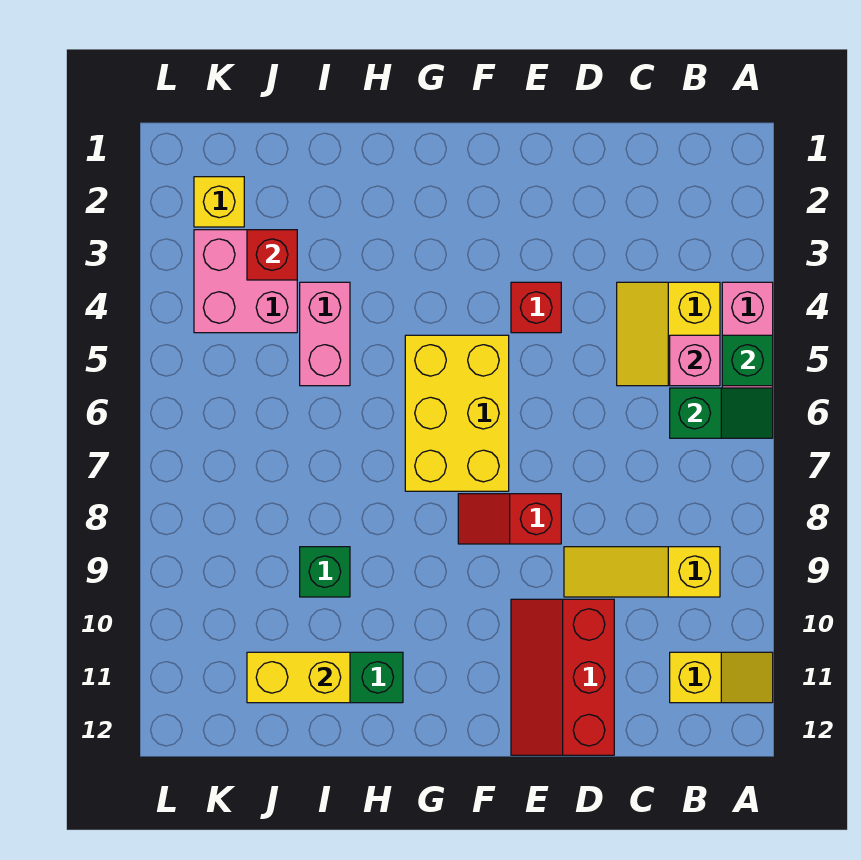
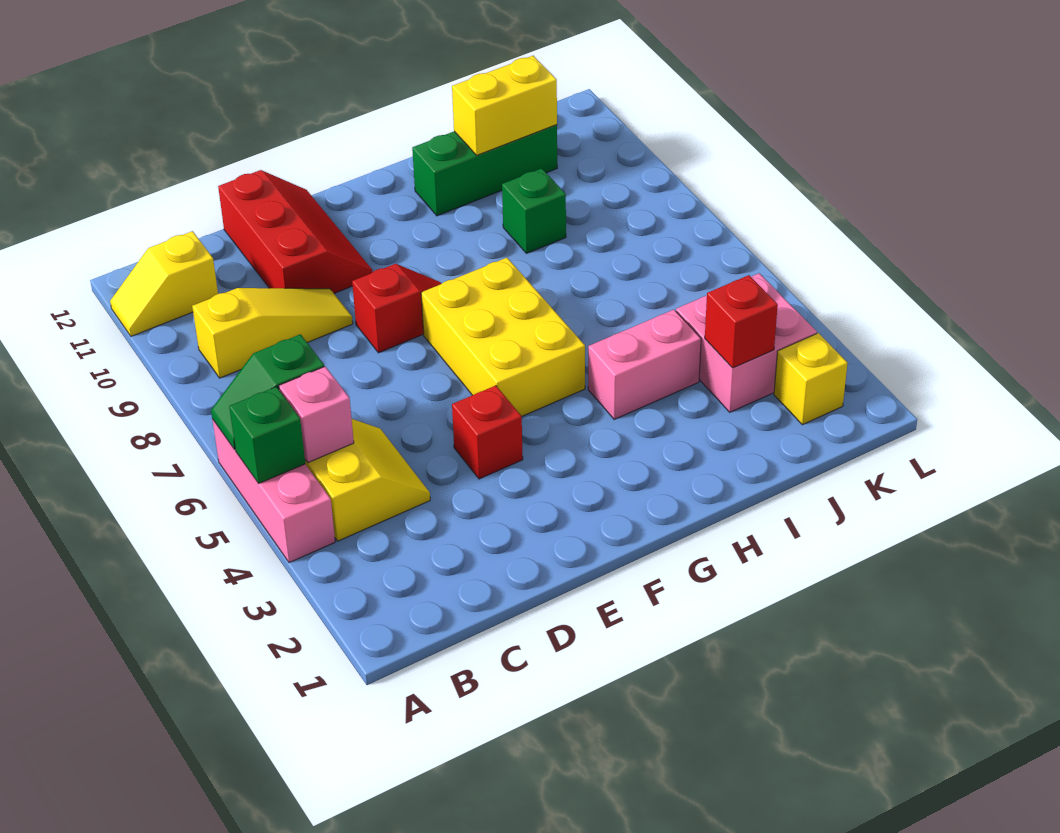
pink brick I4:I5 level 1 -> pink brick H4:I4 level 1

